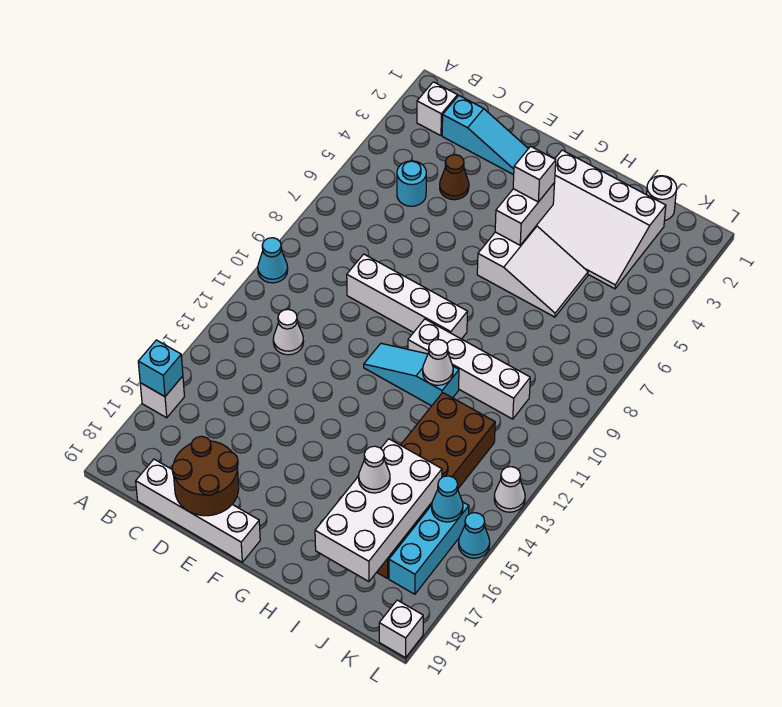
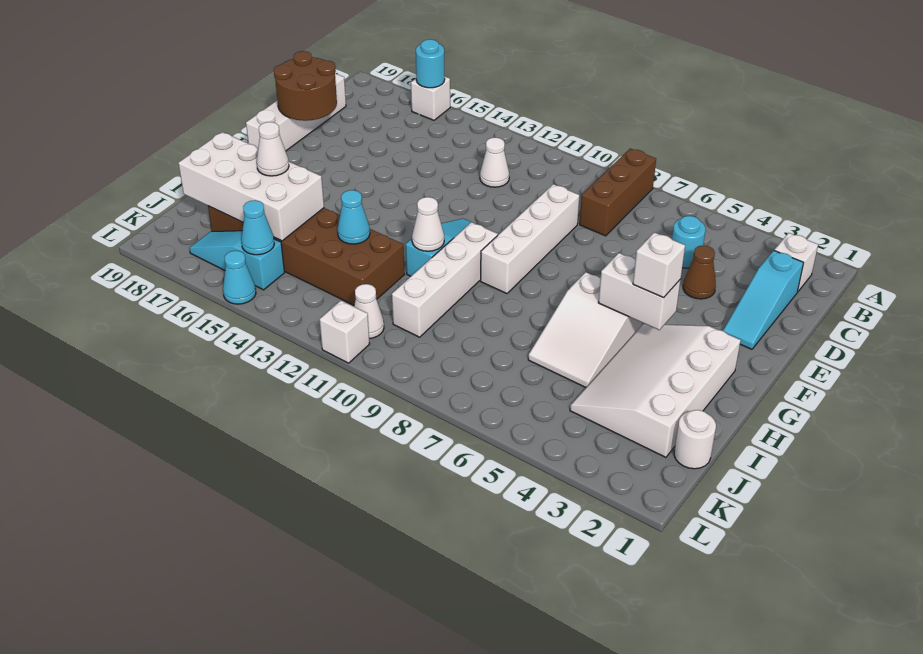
none -> brown brick A8:C8 level 1
cyan cone A10 level 1 -> cyan cone I13 level 2
cyan brick A16 level 2 -> cyan round brick A16 level 2
cyan brick K15:K17 level 1 -> cyan slope K15:K17 level 1 top 15
white cone L13 level 1 -> white cone K11 level 1
white brick L19 level 1 -> white brick L11 level 1

